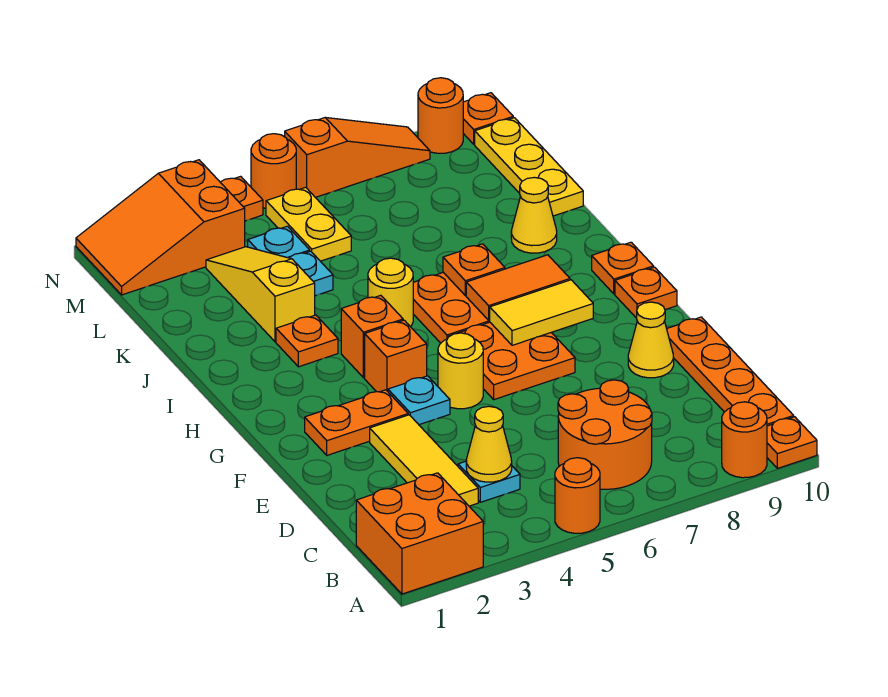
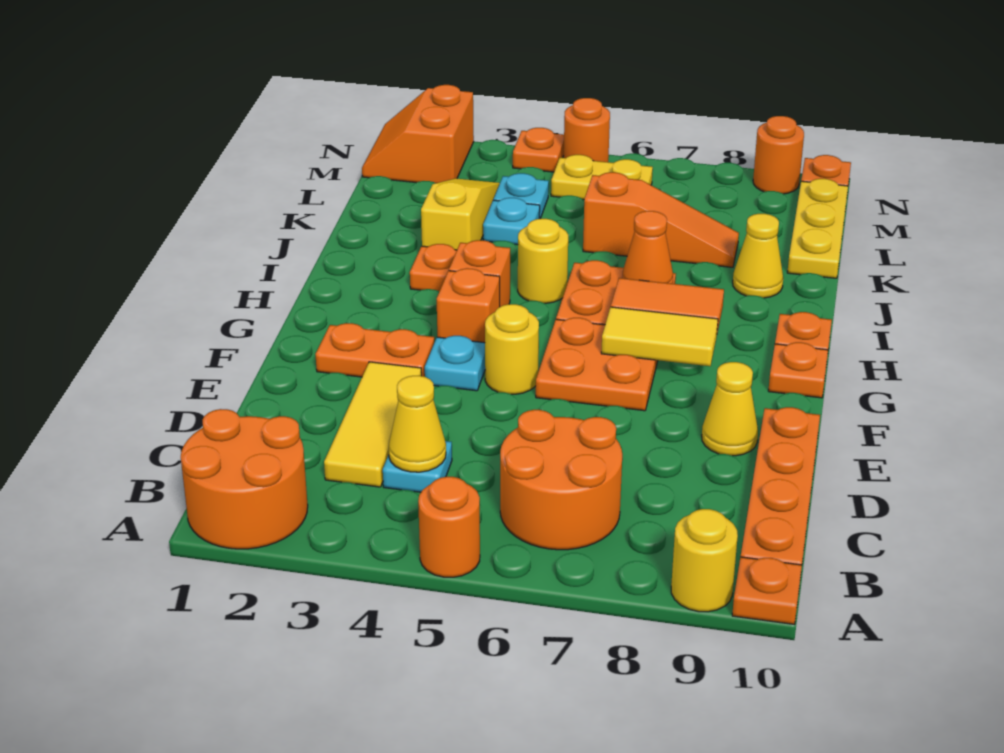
orange brick A1:B2 level 1 -> orange round brick A1:B2 level 1
orange round brick A9 level 1 -> yellow round brick A9 level 1
orange plate I7 level 2 -> orange cone I7 level 2
yellow plate L5:M5 level 1 -> yellow plate M5:M6 level 1
orange slope M1:N3 level 1 top 3 -> orange slope M1:N2 level 1 top 2
orange slope N6:N8 level 1 top 6 -> orange slope K6:K8 level 1 top 6

